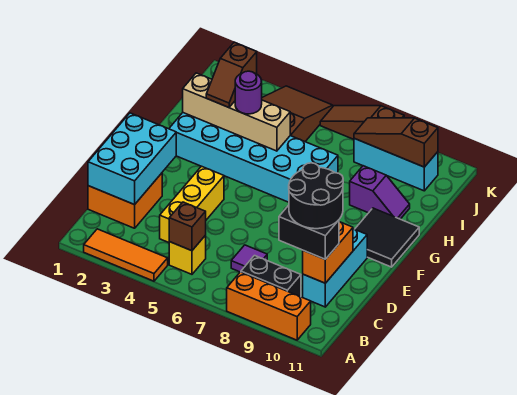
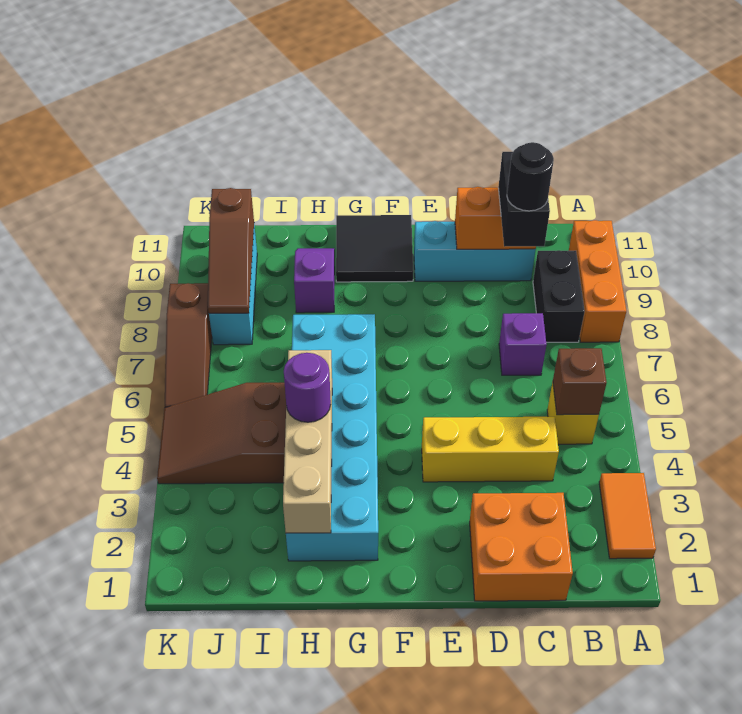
orange tile A2:A4 level 1 -> orange tile A2:A3 level 1
cyan brick C1:E2 level 2 -> none
purple tile C7 level 1 -> purple brick C7 level 1
black round brick C9:D10 level 4 -> black round brick C9 level 4
brown slope H3:I3 level 3 top I -> none

